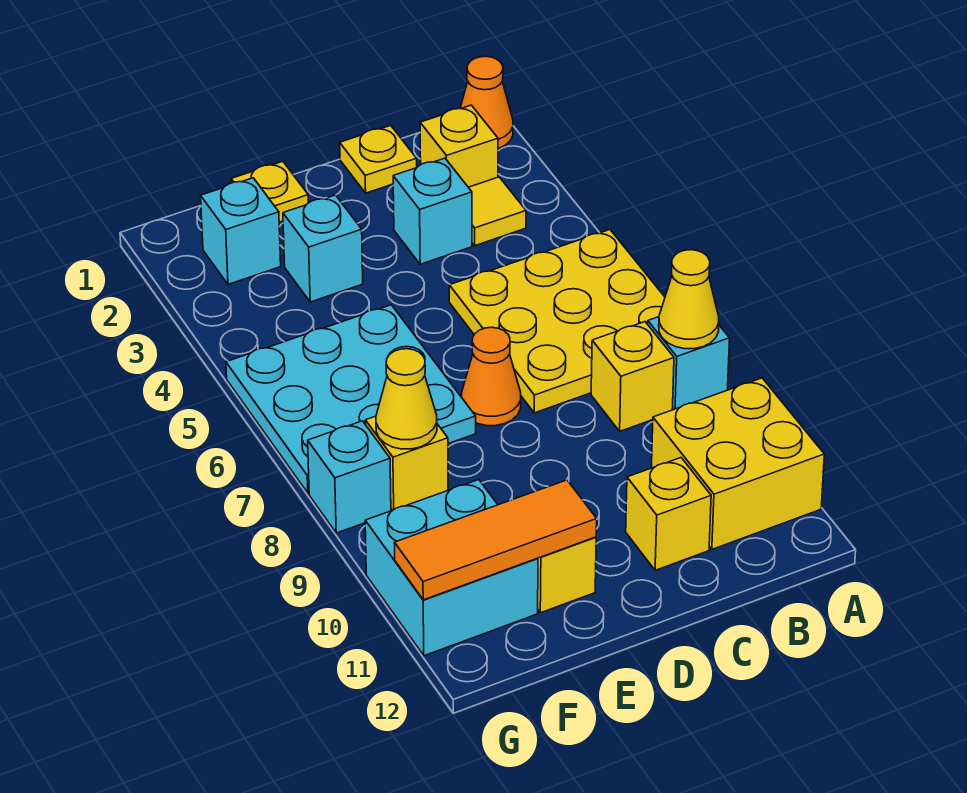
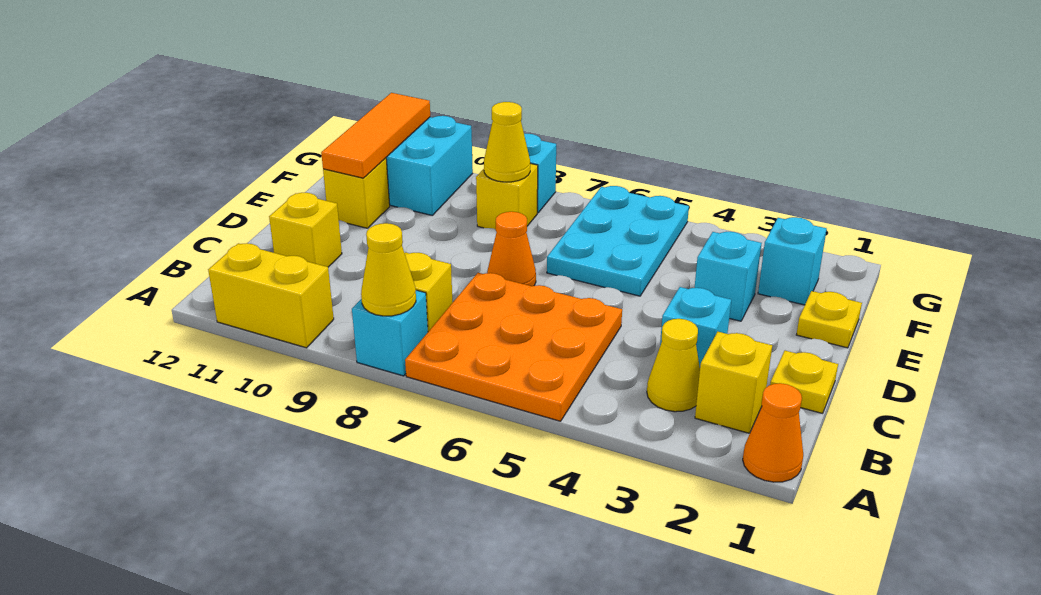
yellow plate A5:C7 level 1 -> orange plate A5:C7 level 1
yellow brick A10:B11 level 1 -> yellow brick A10:A11 level 1
yellow tile B3 level 1 -> yellow cone B3 level 1
cyan plate E5:G7 level 1 -> cyan plate E5:G6 level 1

